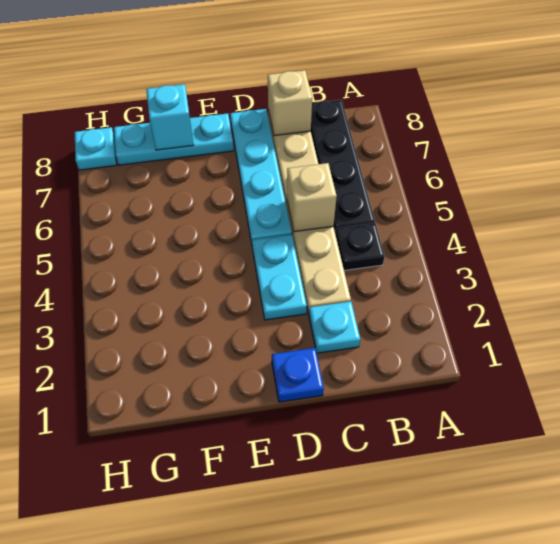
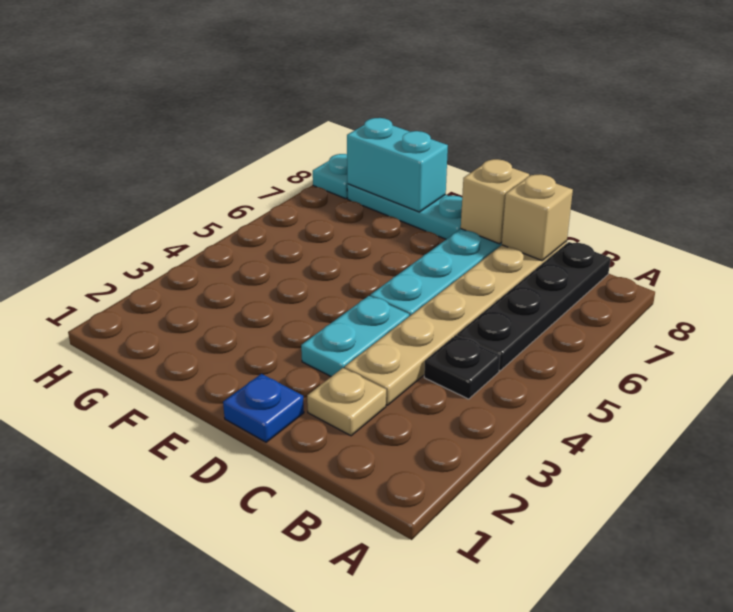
cyan plate C2 level 1 -> tan plate C2 level 1
tan brick C5 level 2 -> tan brick D8 level 2
cyan brick F8 level 2 -> cyan brick F8:G8 level 2

